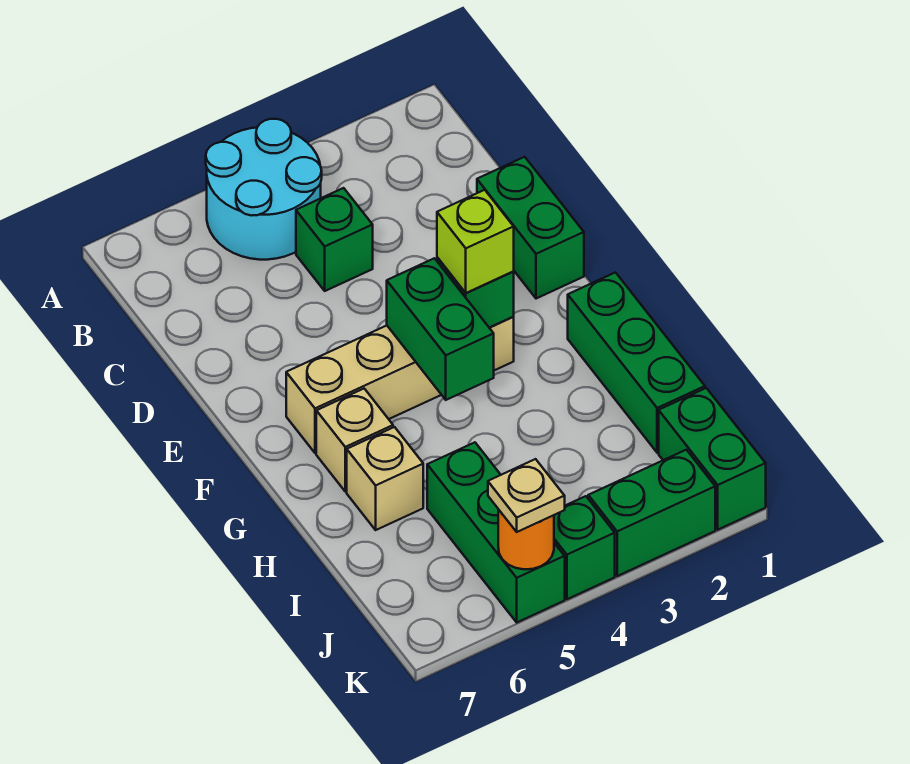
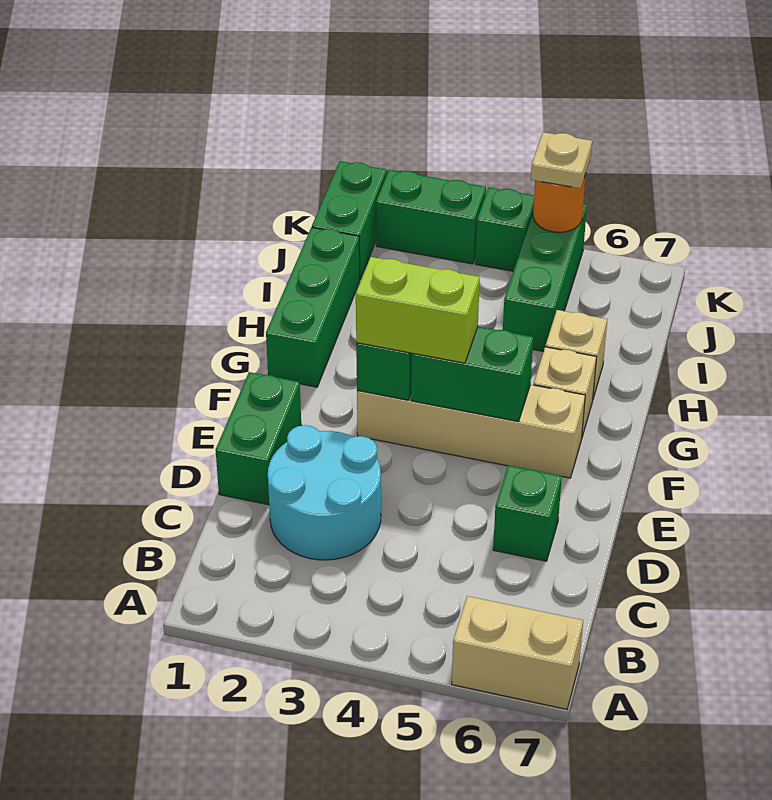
cyan round brick A4:B5 level 1 -> cyan round brick C2:D3 level 1
none -> tan brick A6:A7 level 1
green brick C4 level 1 -> green brick D6 level 1
lime brick F3 level 3 -> lime brick F3:F4 level 3
green brick F4:G4 level 2 -> green brick F4:F5 level 2

